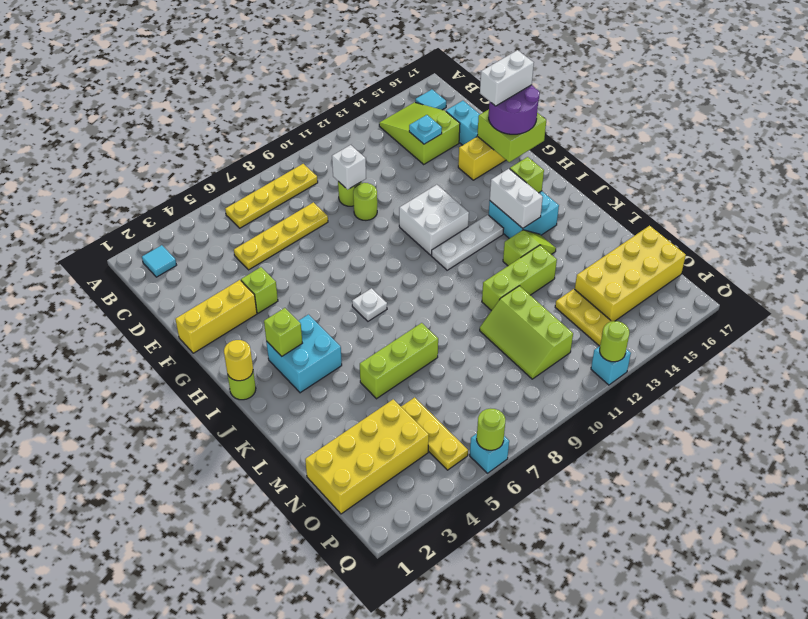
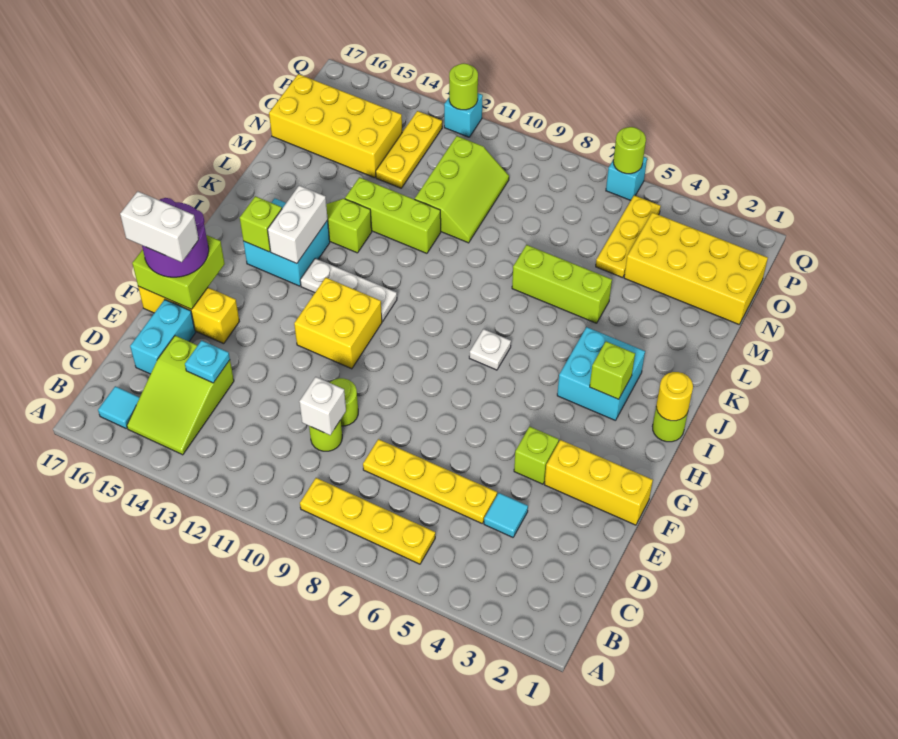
cyan tile B2 level 1 -> cyan tile D4 level 1
white brick G11:H12 level 1 -> yellow brick G11:H12 level 1

